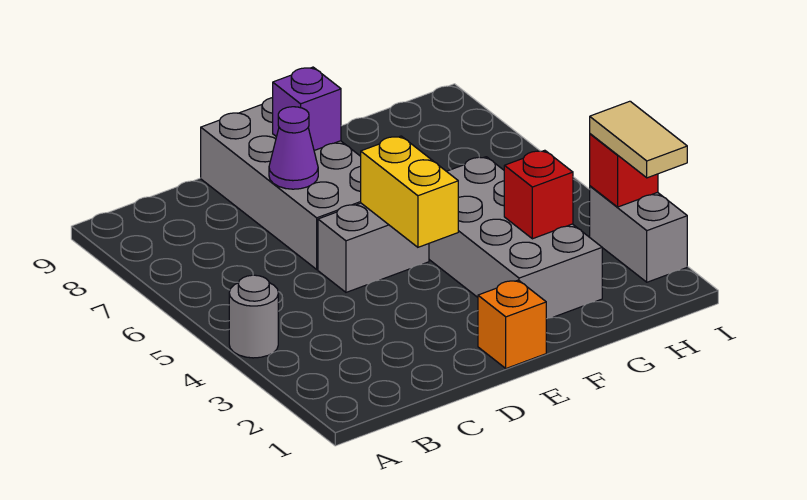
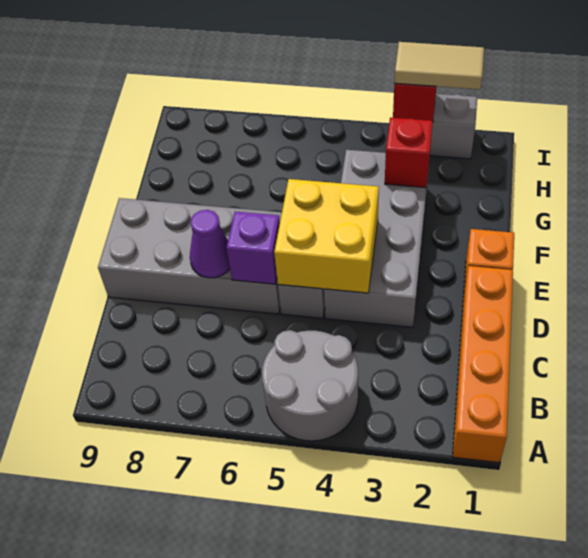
none -> orange brick A1:D1 level 1
grey round brick A4 level 1 -> grey round brick A4:B5 level 1
yellow brick E4:E5 level 2 -> yellow brick D4:E5 level 2
purple brick E8 level 2 -> purple brick D6 level 2
grey brick F2:G5 level 1 -> grey brick D3:G4 level 1

